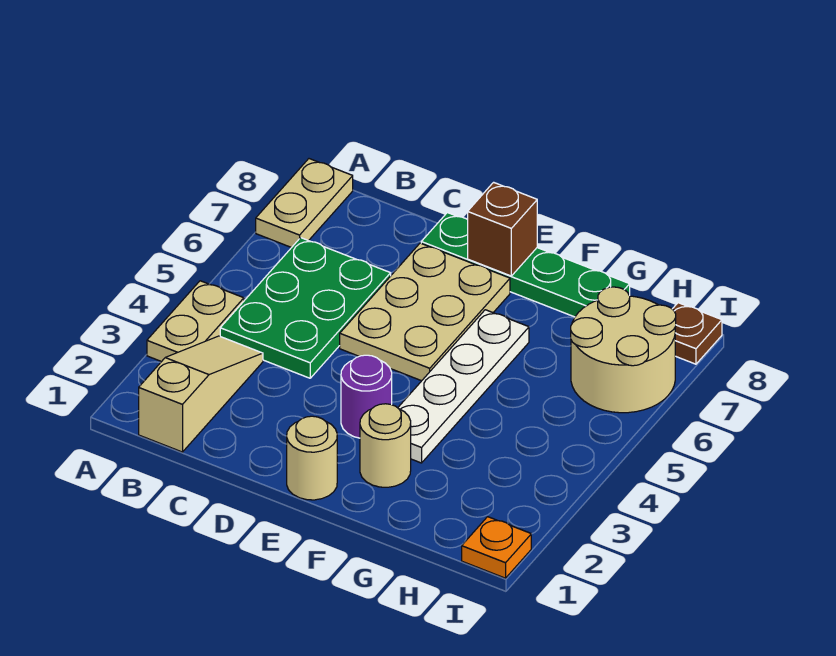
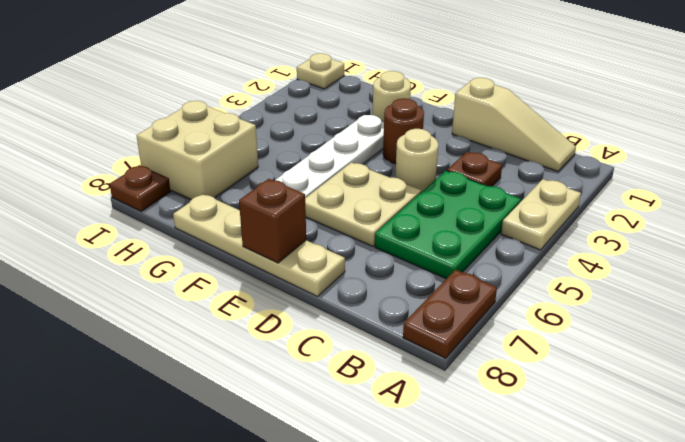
tan plate A7:A8 level 1 -> brown plate A7:A8 level 1
tan slope B1:B3 level 1 top 1 -> tan slope B1:D1 level 1 top D
none -> brown plate C3 level 1
tan plate D5:E7 level 1 -> tan plate D5:E6 level 1
green plate D8:G8 level 1 -> tan plate D8:G8 level 1
tan round brick E1 level 1 -> tan round brick D4 level 1
purple round brick E3 level 1 -> brown round brick E3 level 1
tan round brick H6:I7 level 1 -> tan brick H6:I7 level 1
orange plate I1 level 1 -> tan plate I1 level 1

